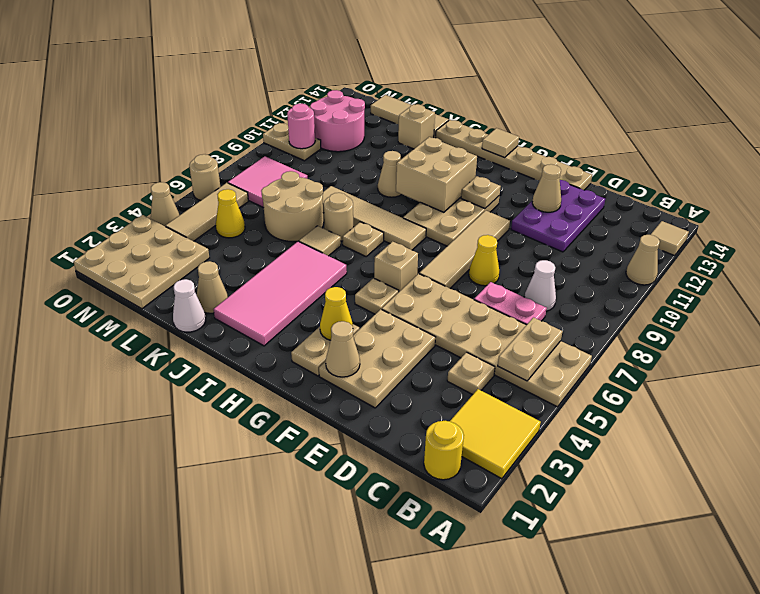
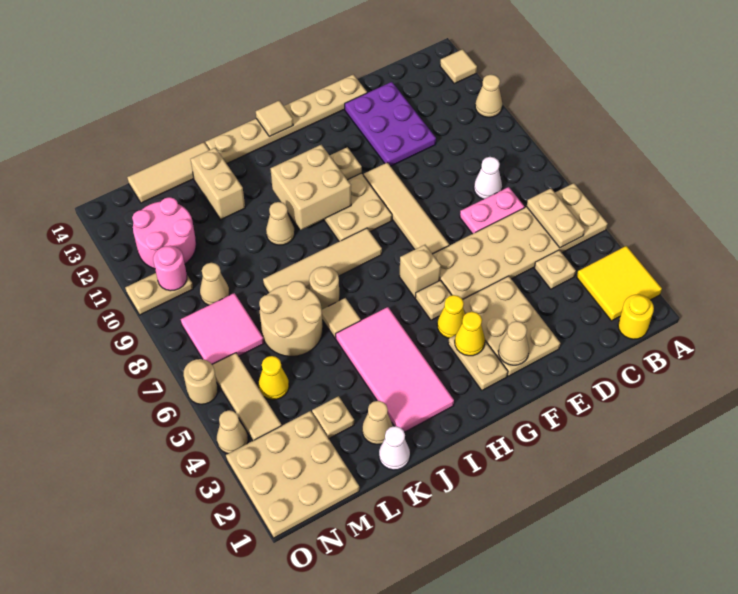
yellow cone E8 level 1 -> yellow cone G4 level 1
tan cone E12 level 2 -> tan cone M9 level 1
tan plate I7 level 1 -> tan plate L3 level 1
tan brick K13 level 1 -> tan brick K12:K13 level 1

